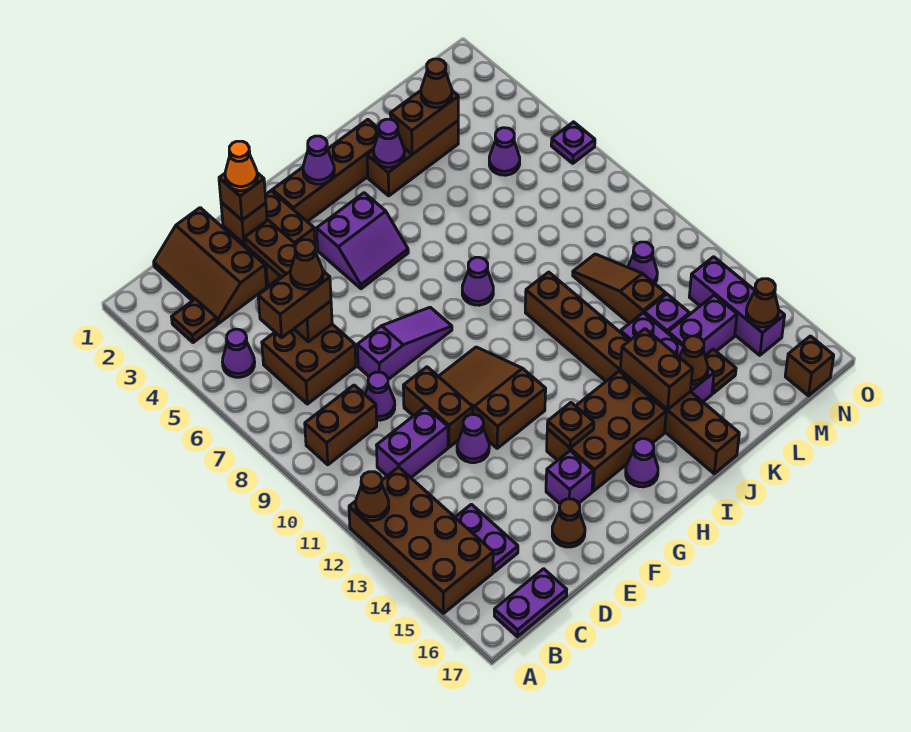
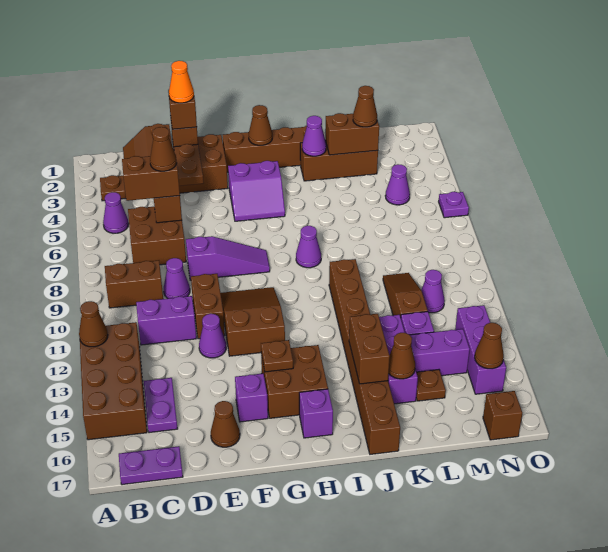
brown brick G14:I15 level 1 -> brown brick G14:H15 level 1
purple cone H2 level 2 -> brown cone H2 level 2
purple cone H16 level 1 -> purple brick H16 level 1

